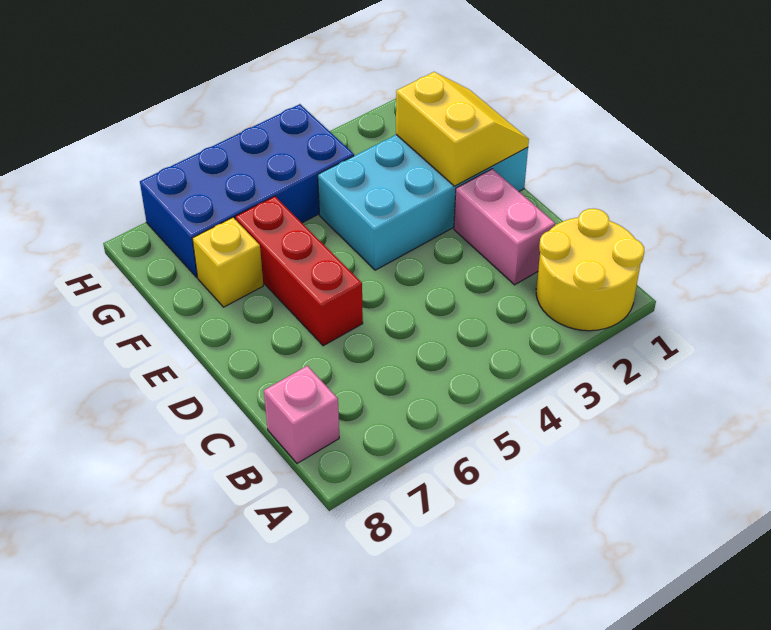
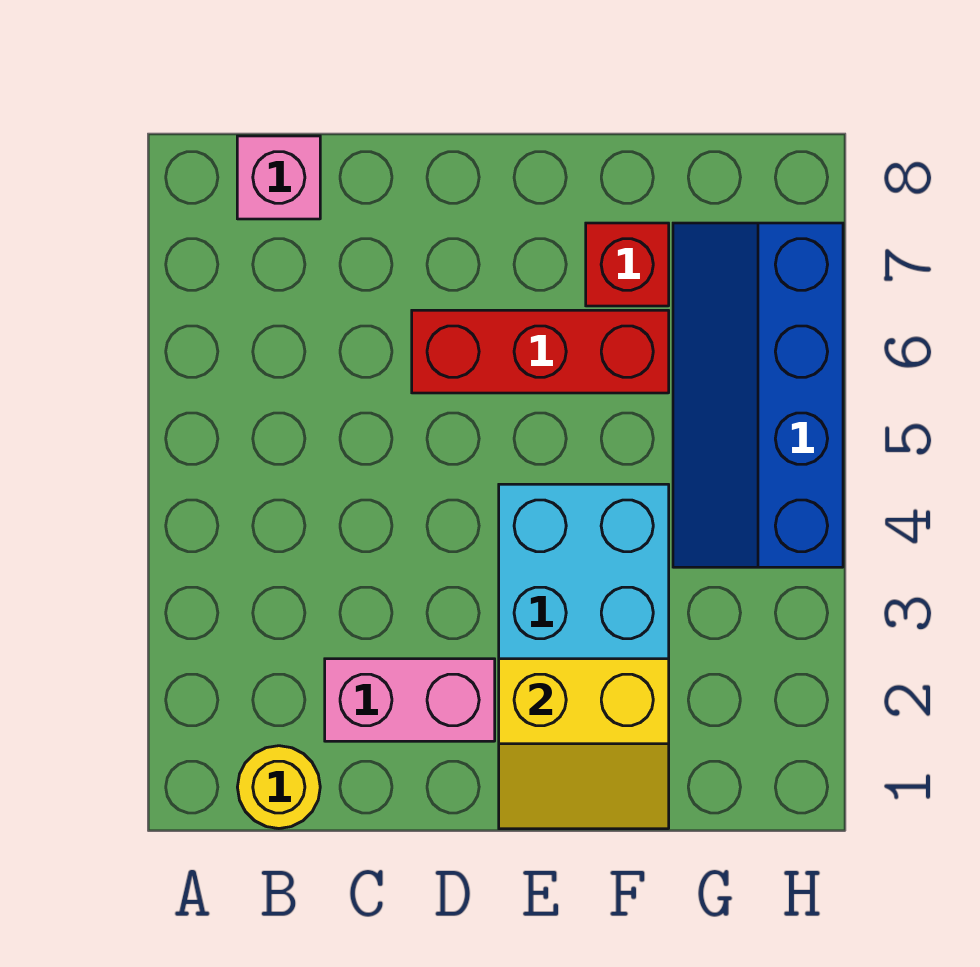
yellow round brick A1:B2 level 1 -> yellow round brick B1 level 1
yellow brick F7 level 1 -> red brick F7 level 1
blue brick G4:H7 level 1 -> blue slope G4:H7 level 1 top H

